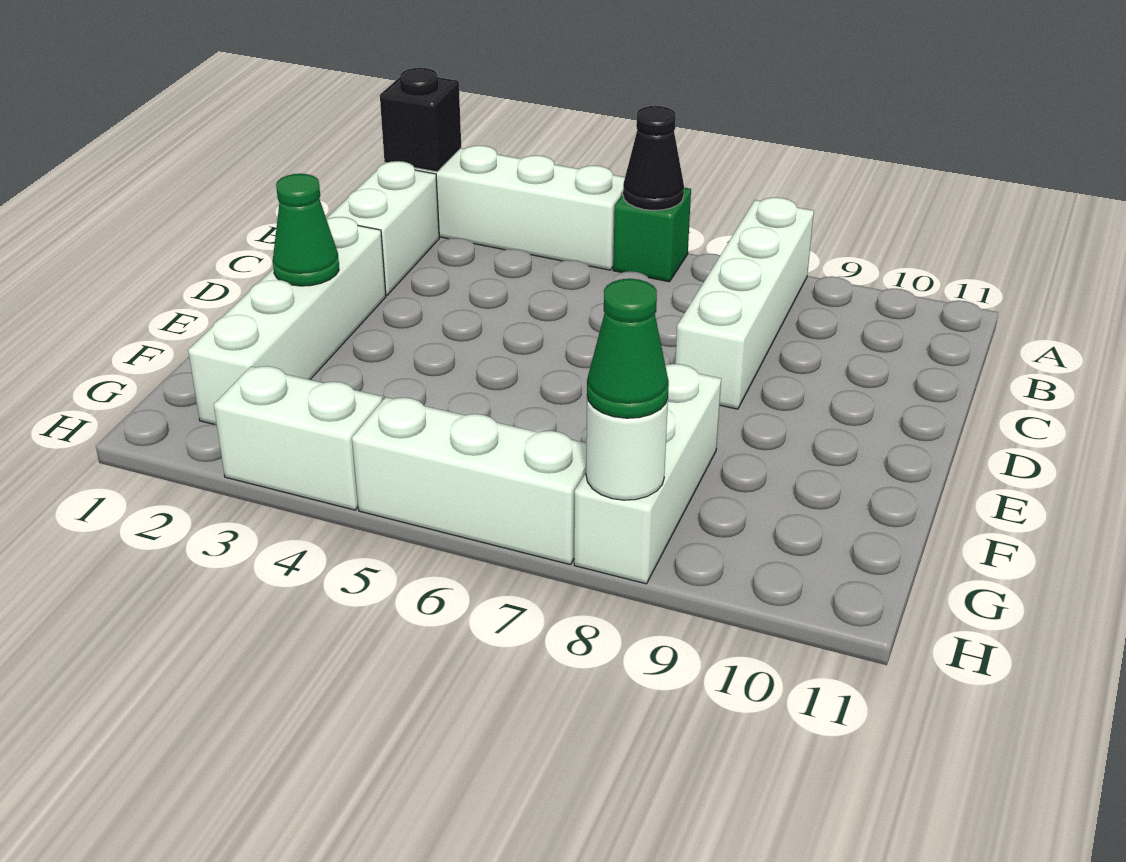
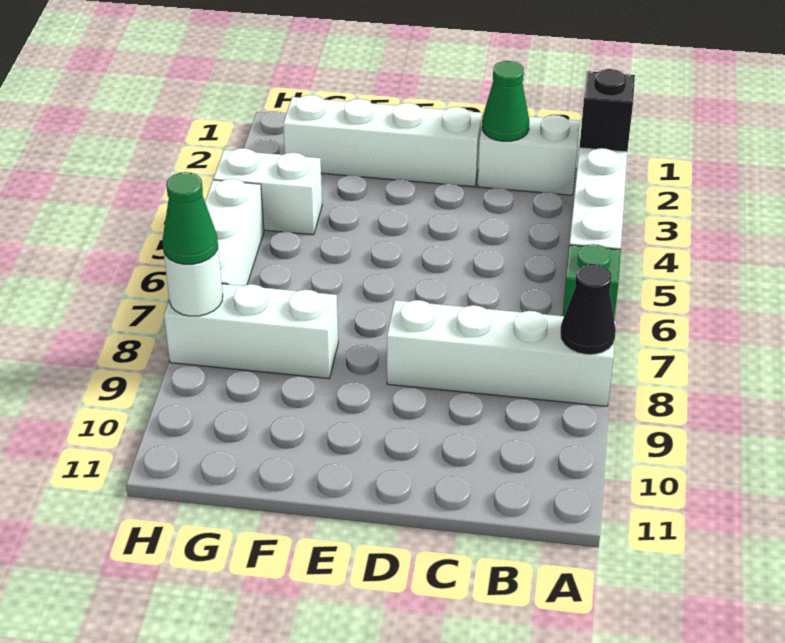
black cone A6 level 2 -> black cone A8 level 2
green cone E2 level 2 -> green cone C2 level 2
white brick H3:H4 level 1 -> white brick G4:H4 level 1

